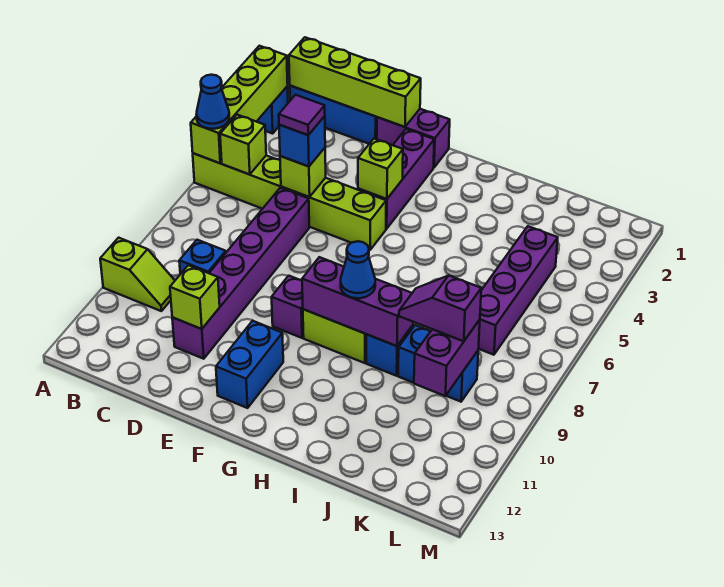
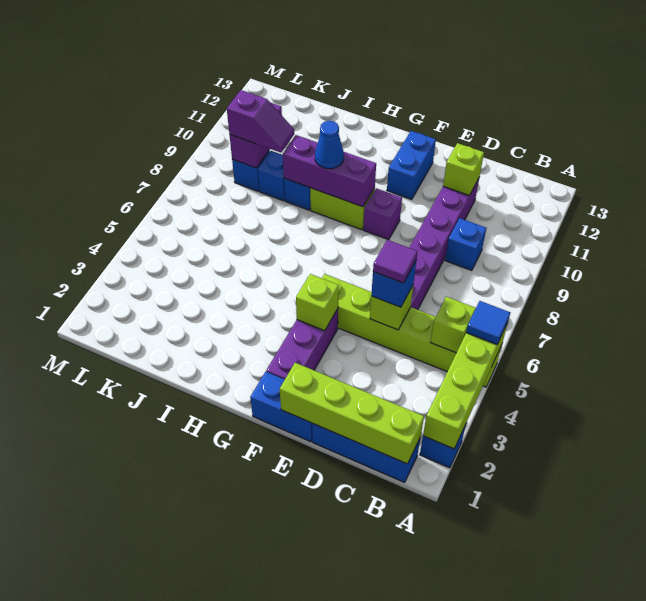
blue cone A5 level 3 -> blue tile A5 level 3
lime slope A10:B10 level 1 top A -> none
purple brick E1:F1 level 1 -> blue brick E1:F1 level 1
purple brick K4:K7 level 1 -> none

